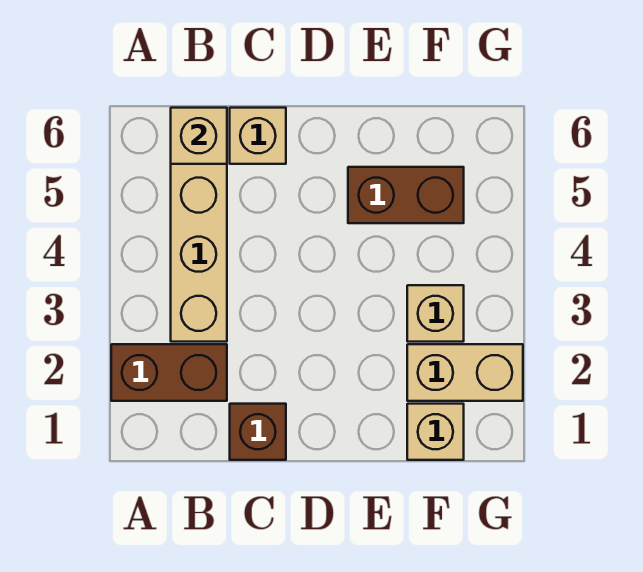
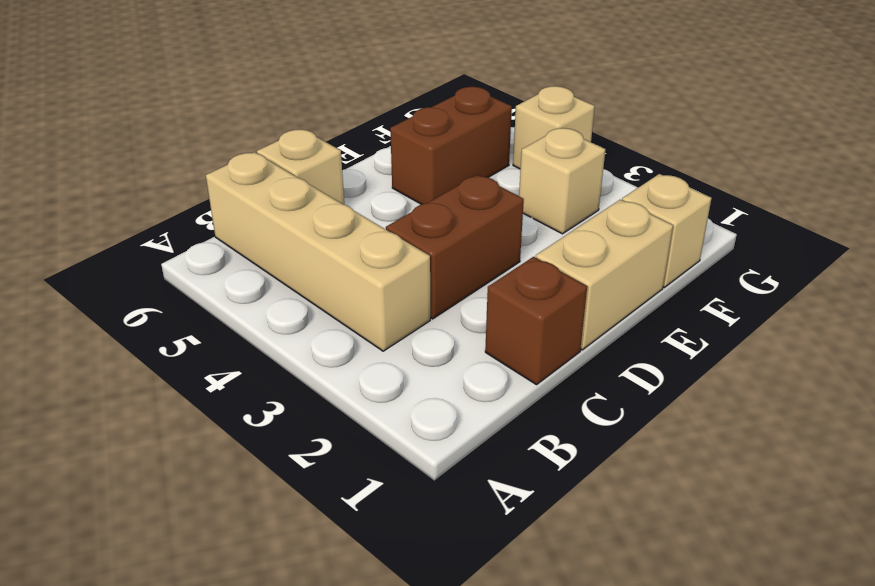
brown brick A2:B2 level 1 -> brown brick C3:D3 level 1
tan brick B6 level 2 -> tan brick G4 level 1
tan brick F2:G2 level 1 -> tan brick D1:E1 level 1

